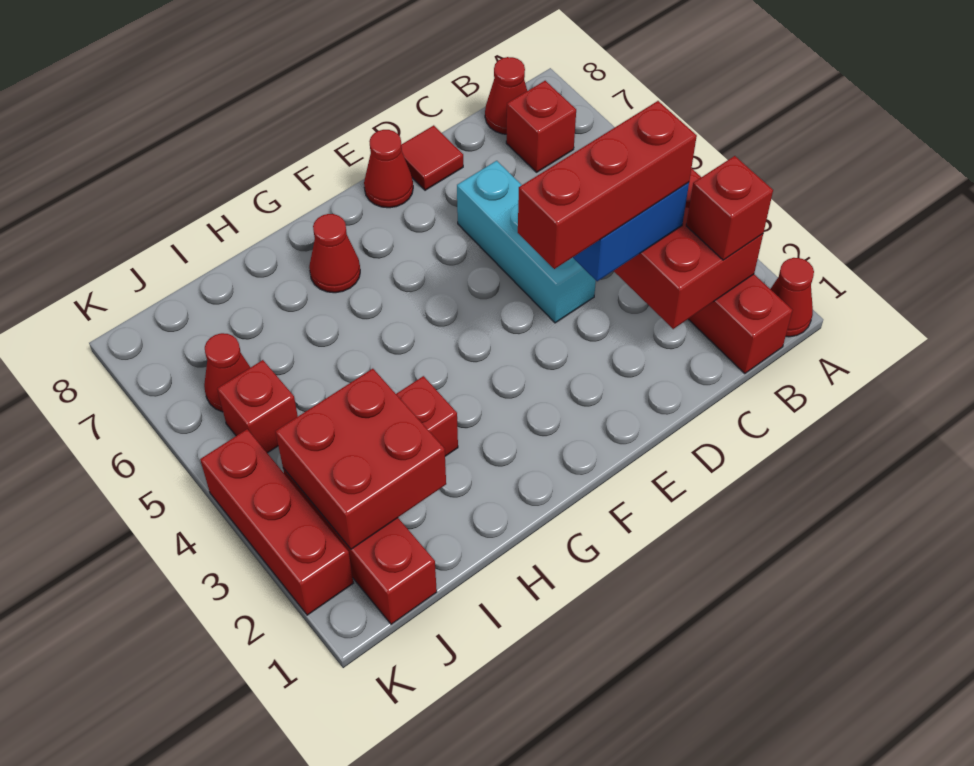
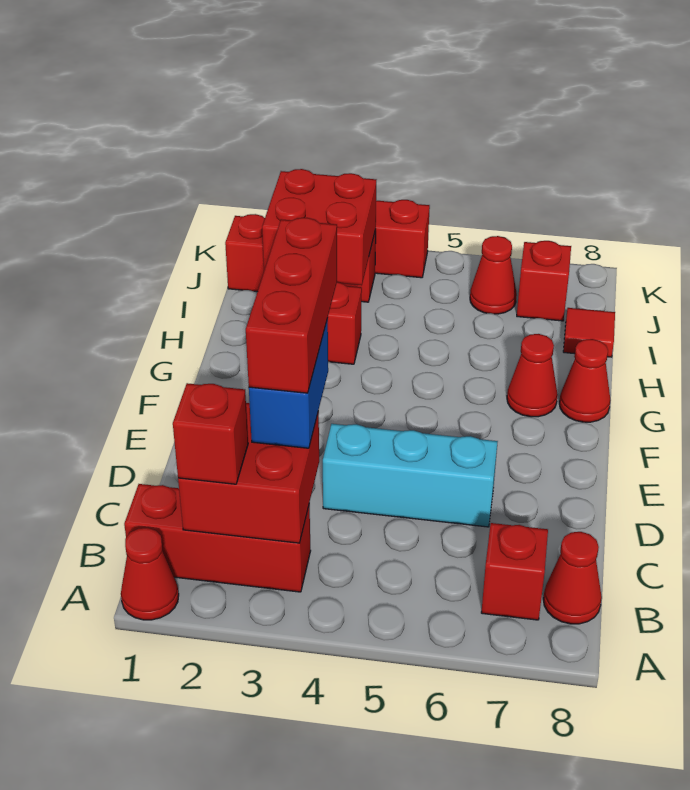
red tile D8 level 1 -> red tile I8 level 1
red cone E8 level 1 -> red cone G8 level 1
red brick J5 level 1 -> red brick J7 level 1

